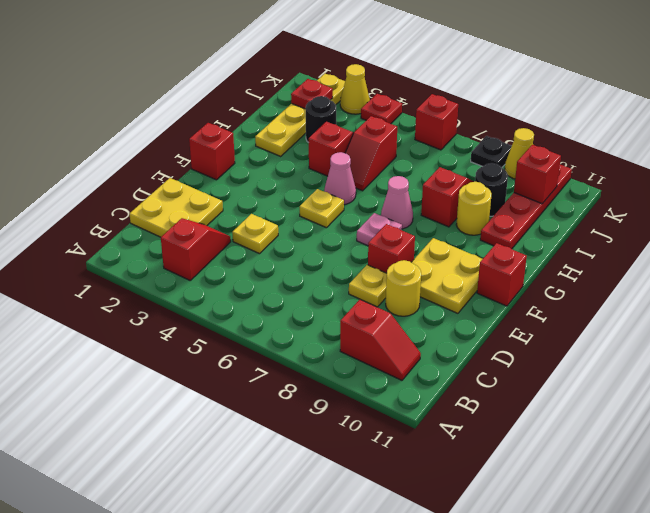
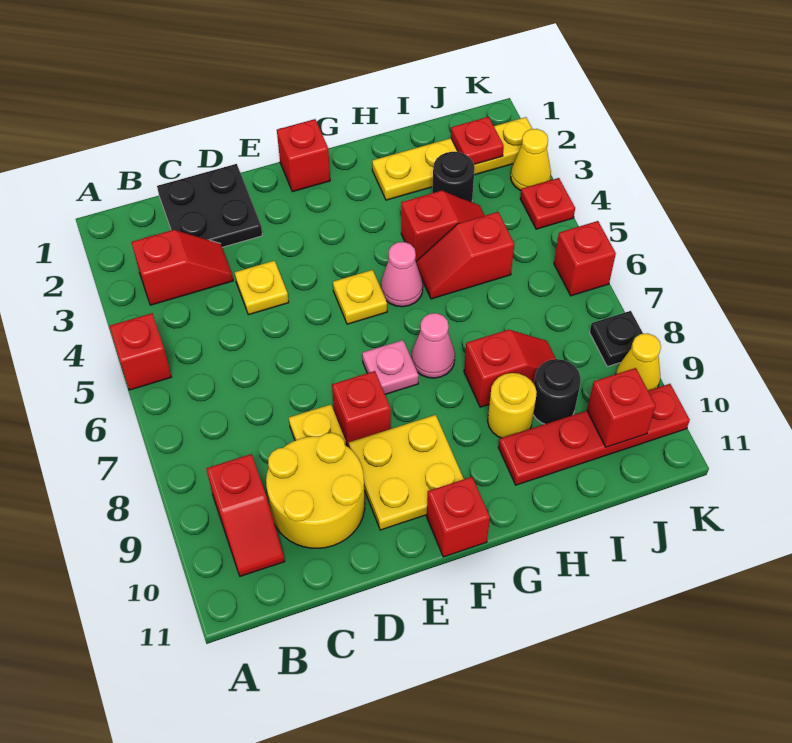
none -> red brick A5 level 1
yellow plate C1:D2 level 1 -> black plate C1:D2 level 1
yellow round brick D9 level 1 -> yellow round brick C9:D10 level 1

